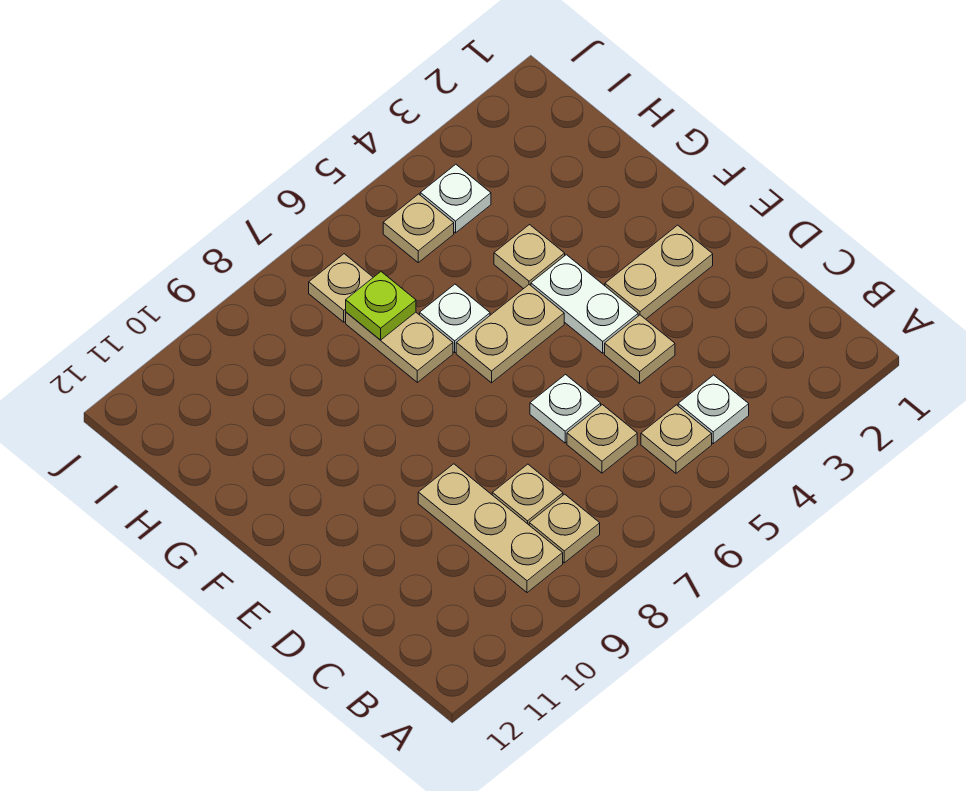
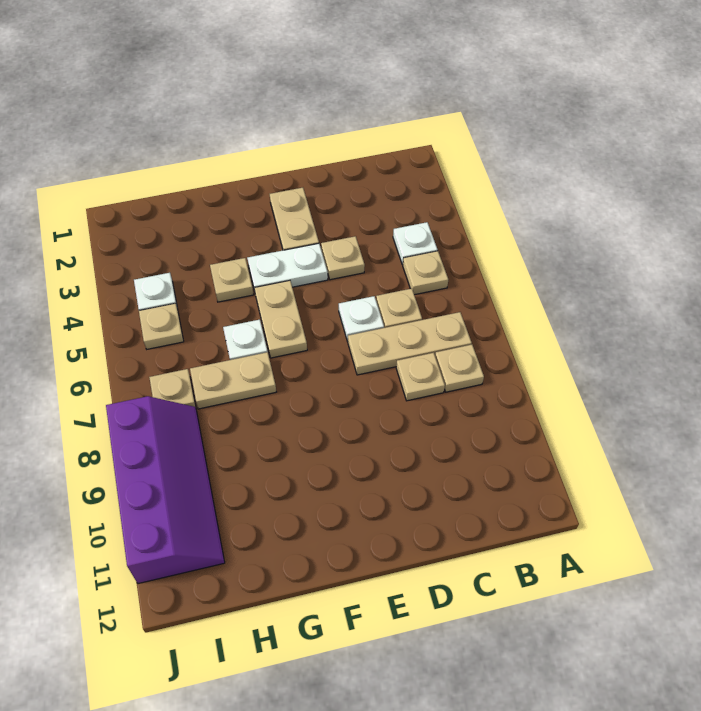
tan plate B9:D9 level 1 -> tan plate B7:D7 level 1
lime plate H7 level 2 -> none
none -> purple slope I8:J11 level 1 top J

